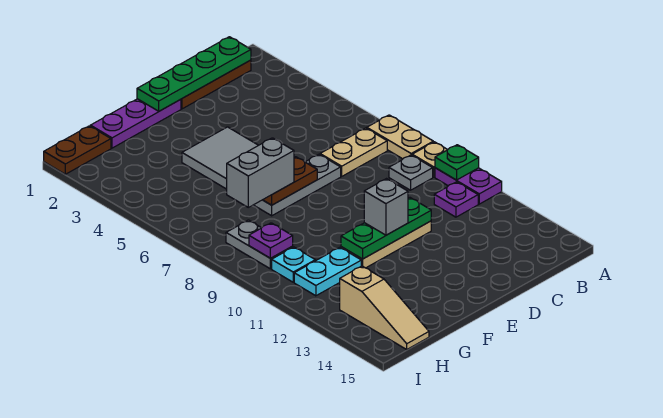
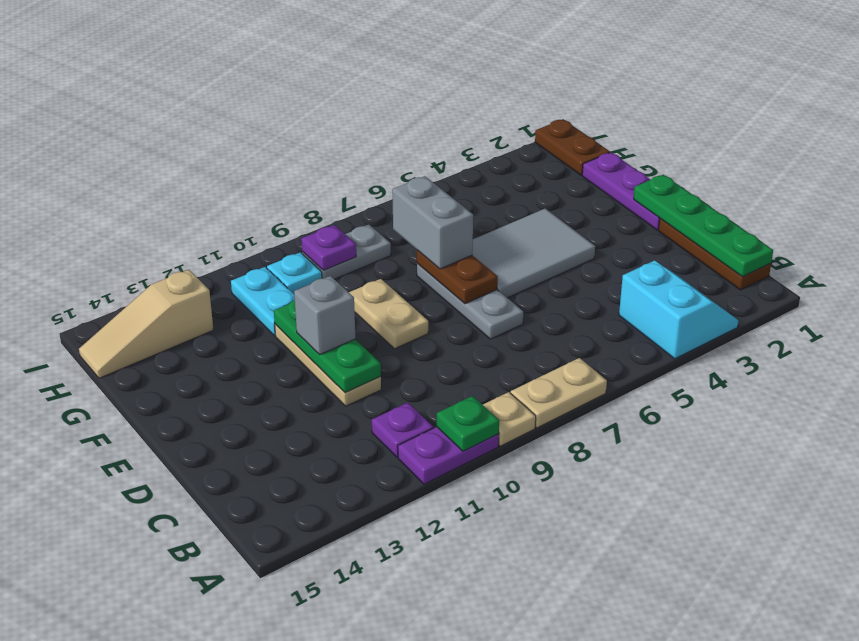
none -> cyan slope A3:B4 level 1 top 4
tan plate B7:C7 level 1 -> tan plate E9:F9 level 1
grey plate B9 level 1 -> none

